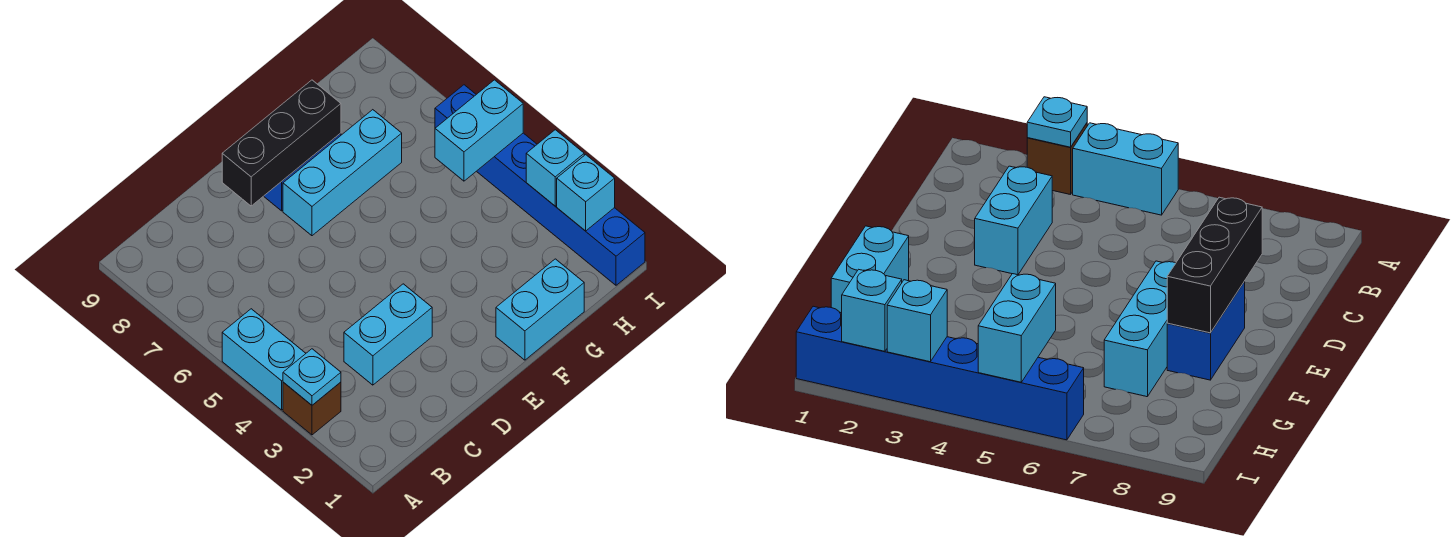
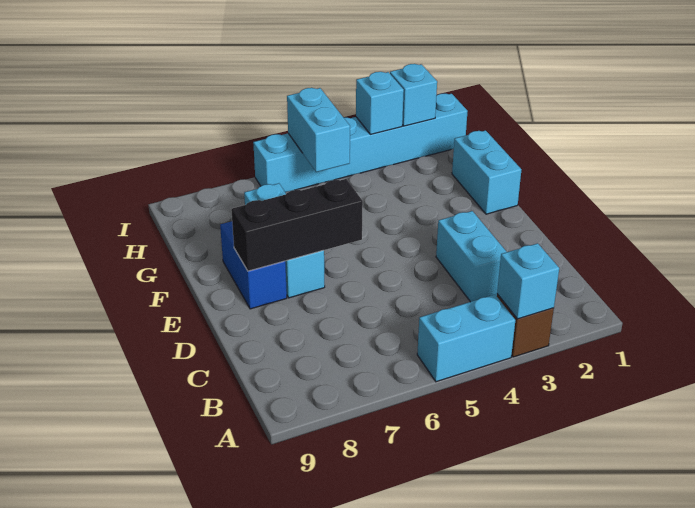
cyan plate A3 level 2 -> cyan brick A3 level 2
black brick D8:F8 level 2 -> black brick E6:E8 level 2
blue brick I1:I6 level 1 -> cyan brick I1:I6 level 1

